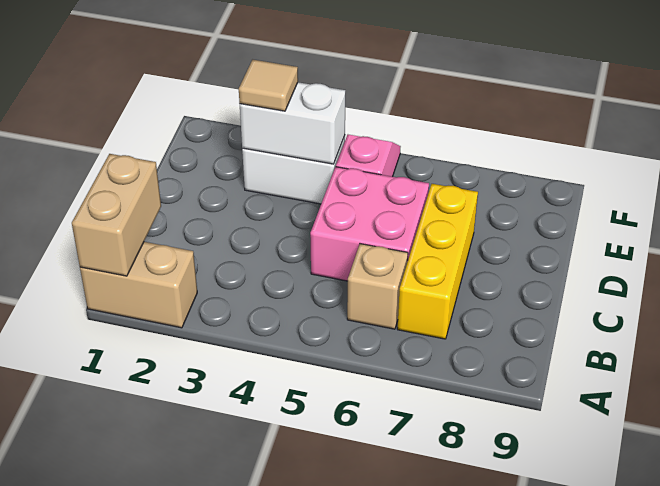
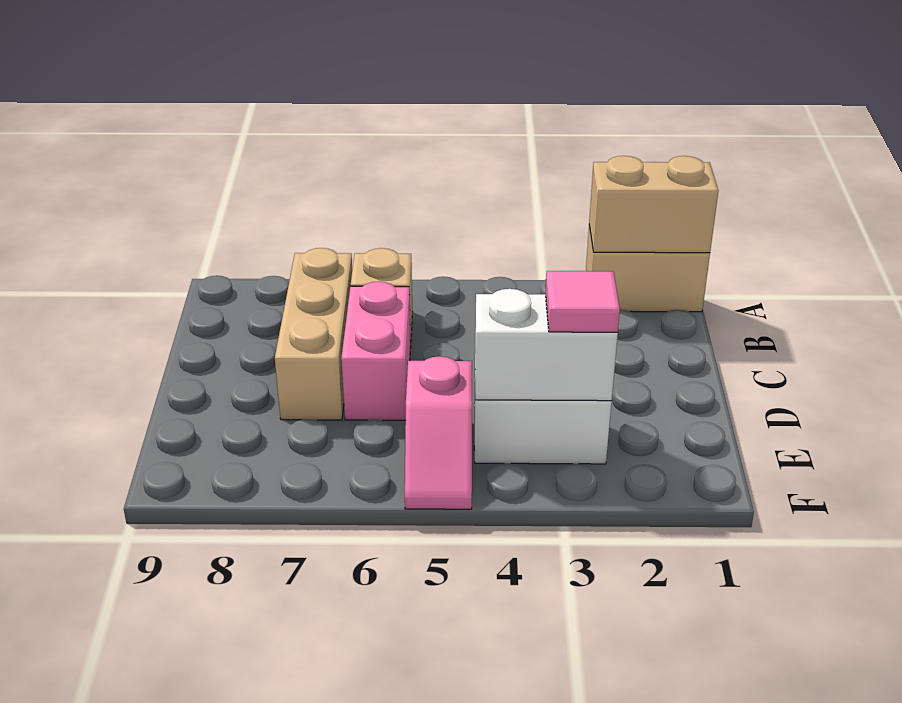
tan brick A1:B1 level 2 -> tan brick A1:A2 level 2
yellow brick B7:D7 level 1 -> tan brick B7:D7 level 1
pink brick C5:D6 level 1 -> pink brick C6:D6 level 1
tan tile E3 level 3 -> pink tile E3 level 3

